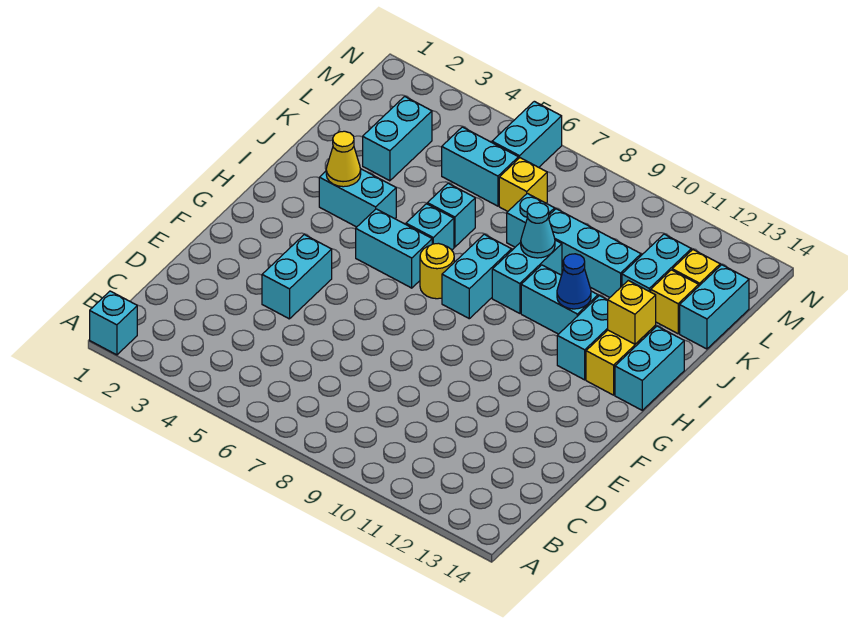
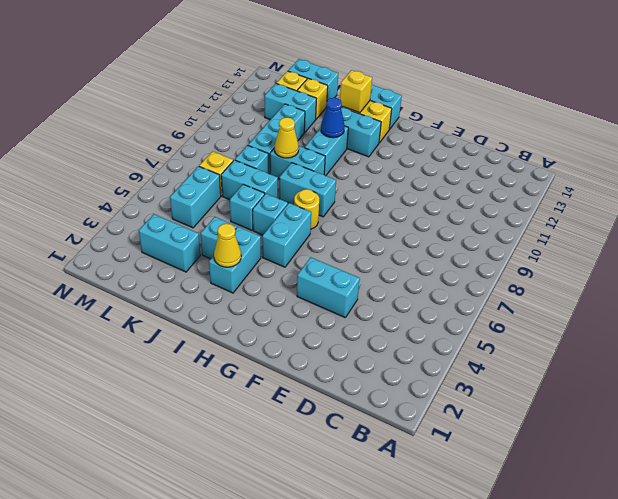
cyan brick A1 level 1 -> cyan brick J4 level 1
cyan cone J9 level 2 -> yellow cone J9 level 2
cyan brick M6:N6 level 1 -> cyan brick J7:K7 level 1

